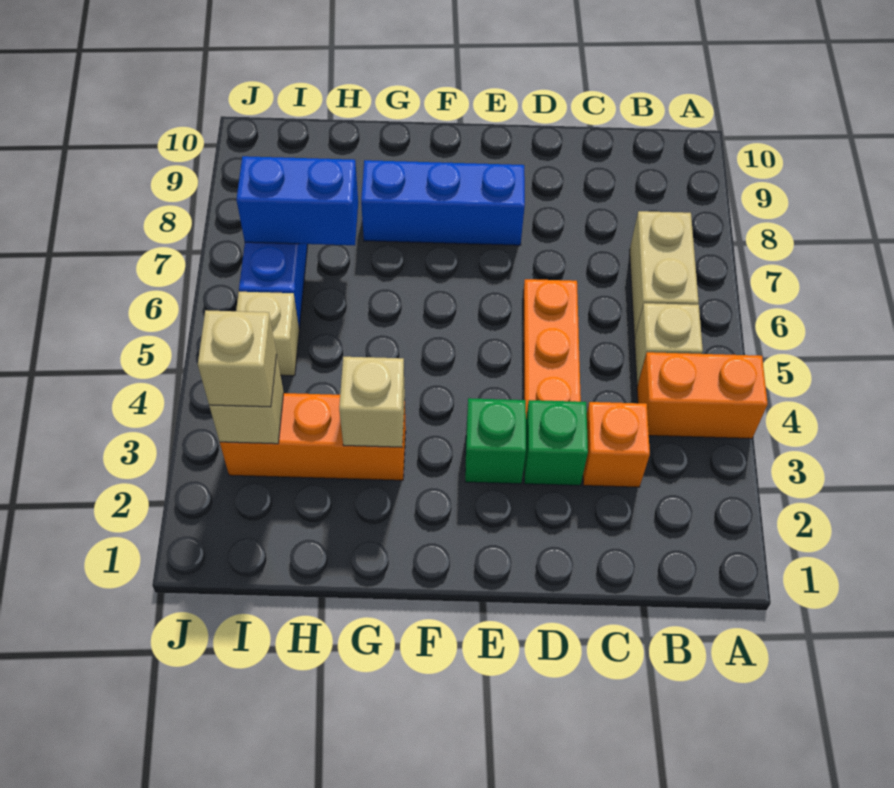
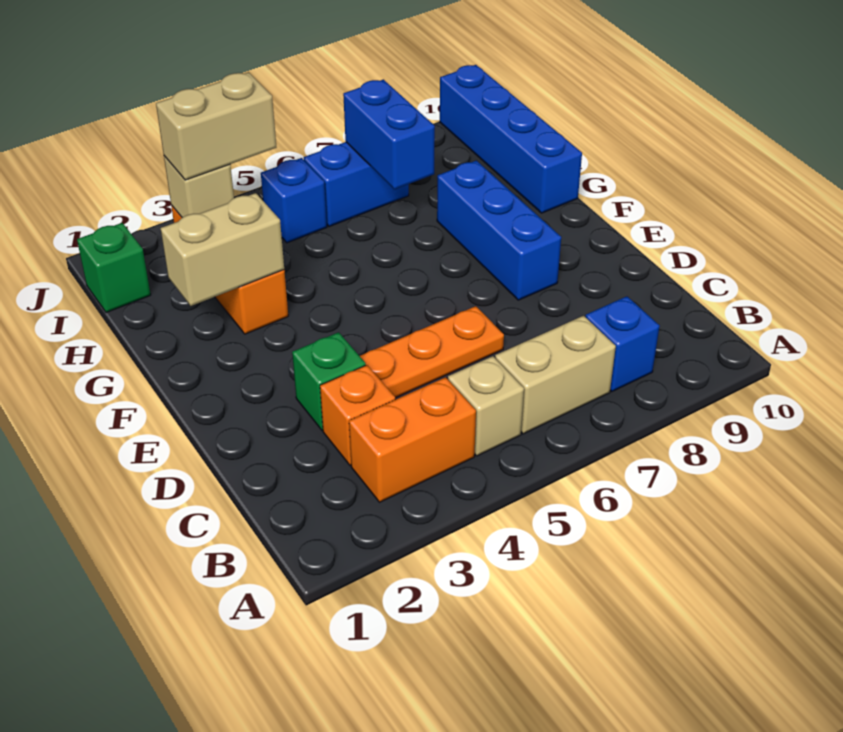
orange brick A4:B4 level 1 -> orange brick B3:B4 level 1
none -> blue brick B8 level 1
green brick E3 level 1 -> green brick I1 level 1
tan brick G3 level 2 -> tan brick G2:G3 level 2
none -> blue brick G10:J10 level 1
tan brick I3 level 3 -> tan brick I3:I4 level 3
tan brick I5 level 1 -> blue brick I5 level 1

